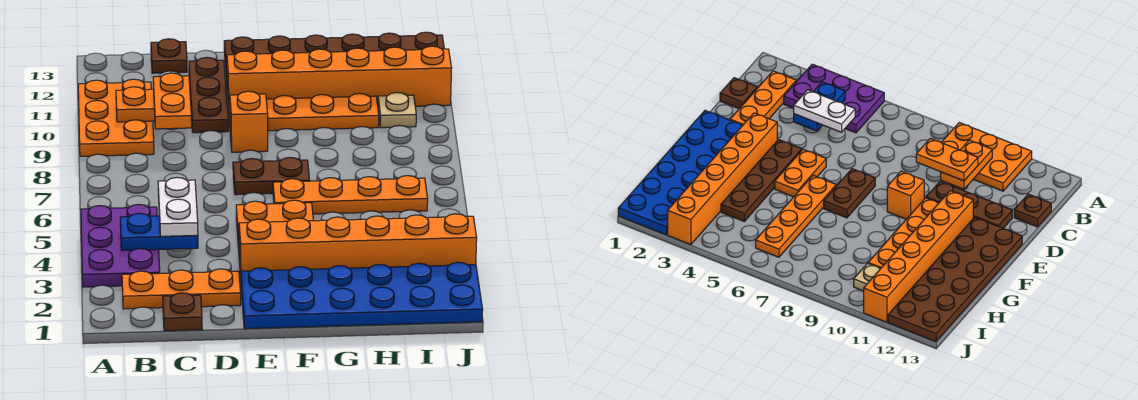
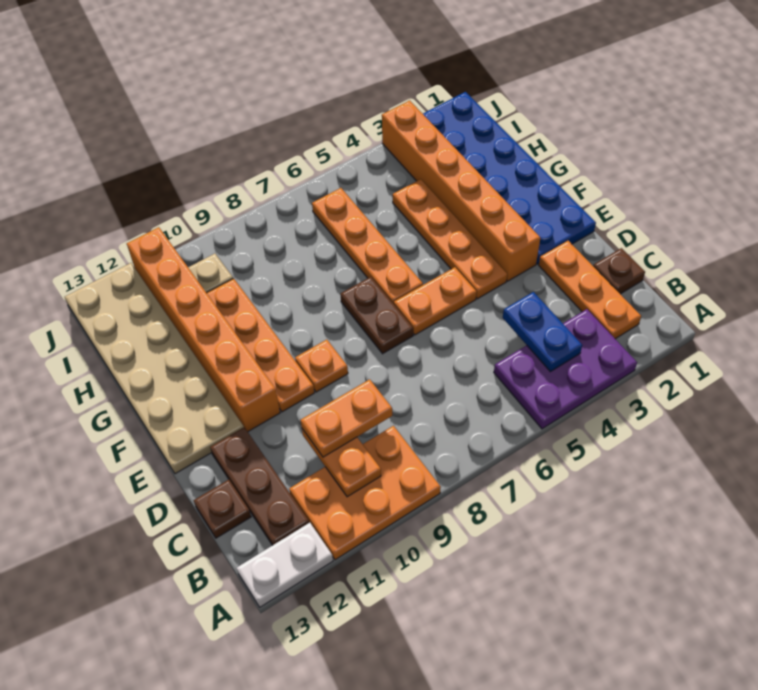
white plate C4:C5 level 3 -> white plate A12:A13 level 1
brown plate D10:D12 level 1 -> brown plate B12:D12 level 1
brown plate E4:H4 level 1 -> orange plate E4:H4 level 1
orange plate E5:F5 level 1 -> orange plate E5:E6 level 1
orange brick E9 level 1 -> orange plate E9 level 1
brown plate E12:J13 level 1 -> tan plate E12:J13 level 1

